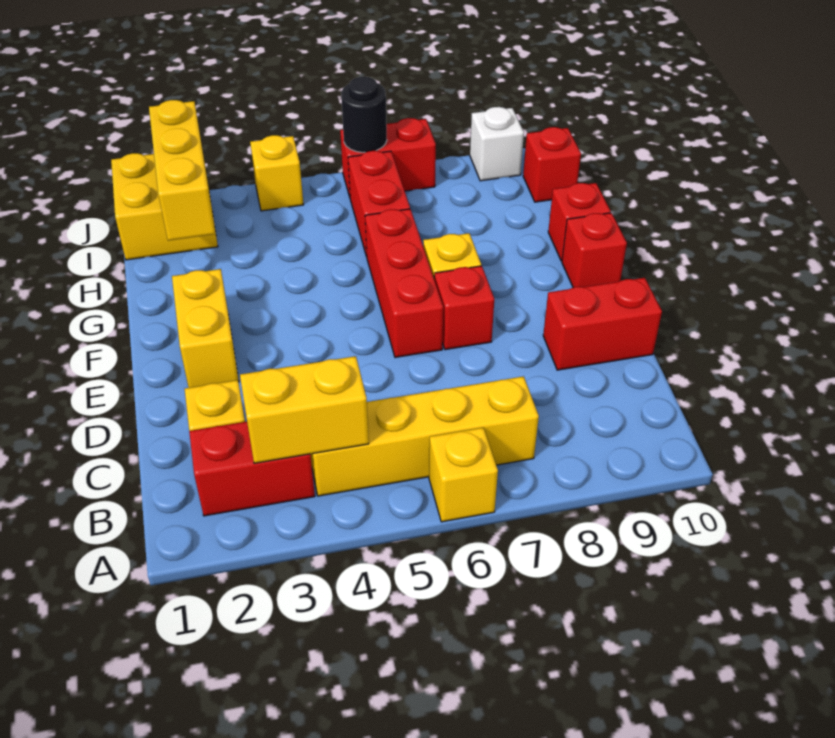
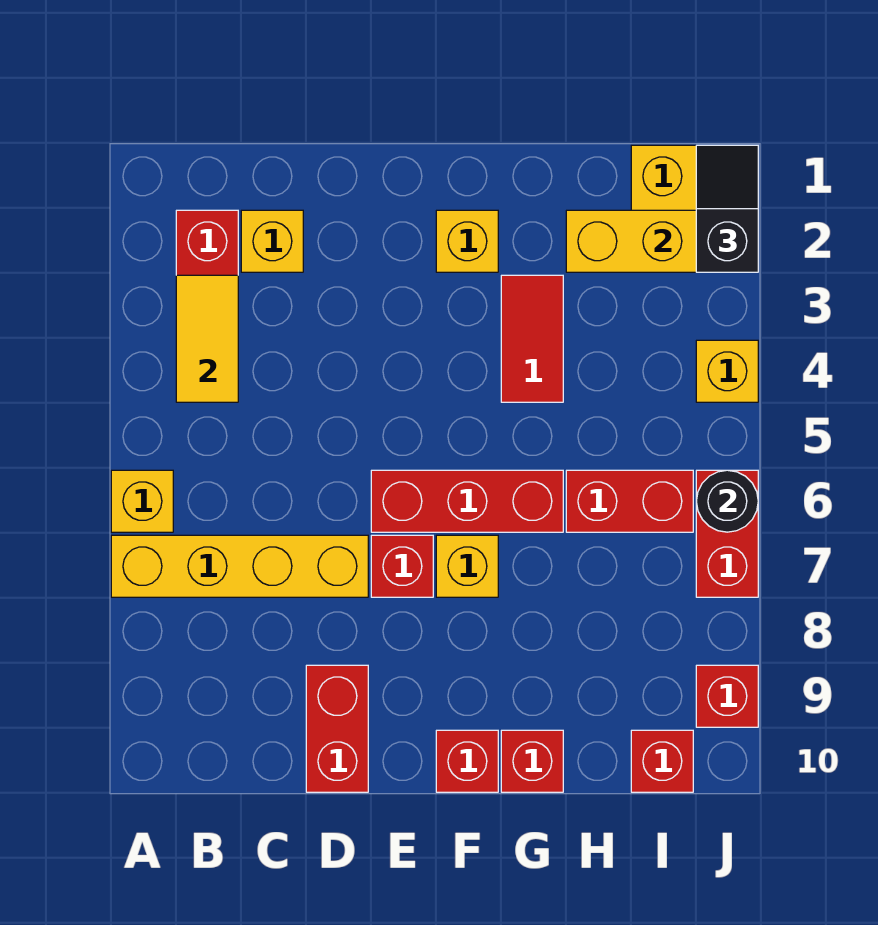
yellow brick B3:B4 level 2 -> yellow tile B3:B4 level 2
yellow brick B4:B7 level 1 -> yellow brick A7:D7 level 1
yellow brick E2:F2 level 1 -> yellow brick F2 level 1
none -> red tile G3:G4 level 1
none -> black slope J1:J2 level 3 top 2
white brick J9 level 1 -> red brick J9 level 1

